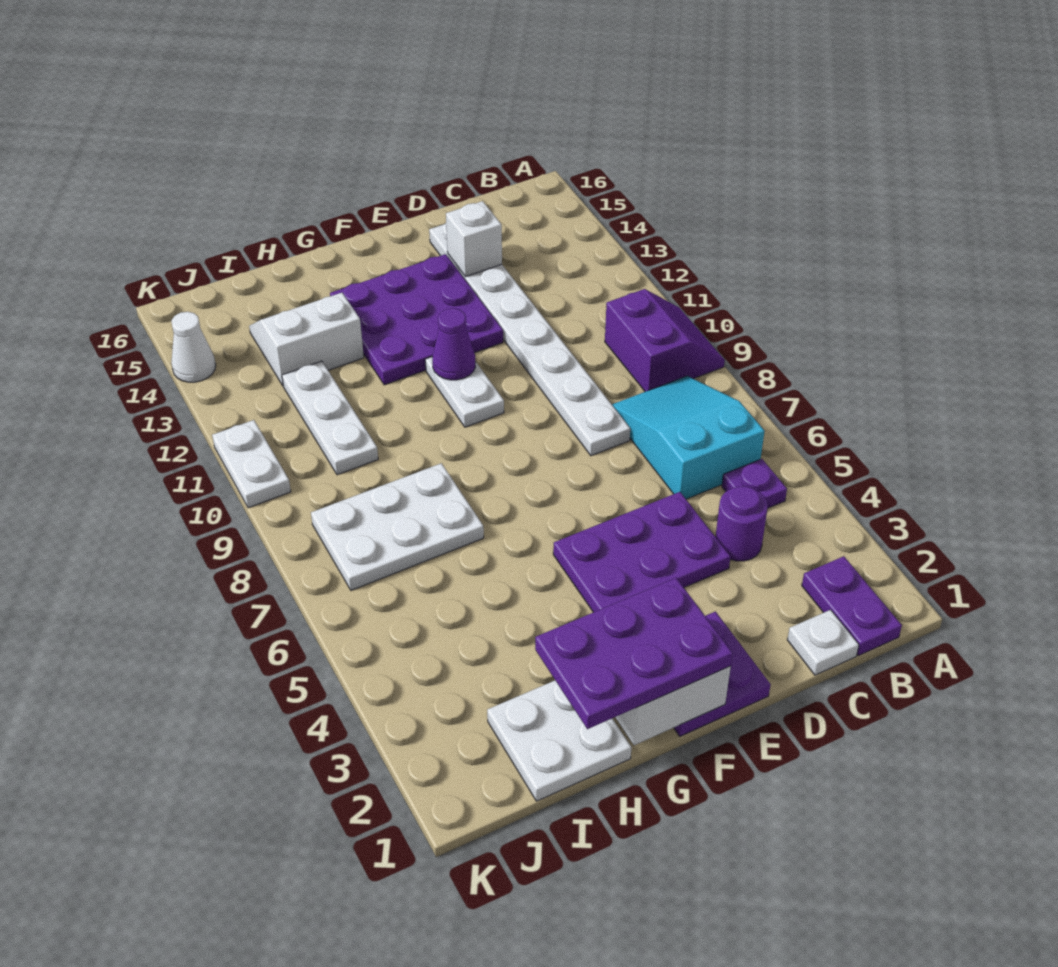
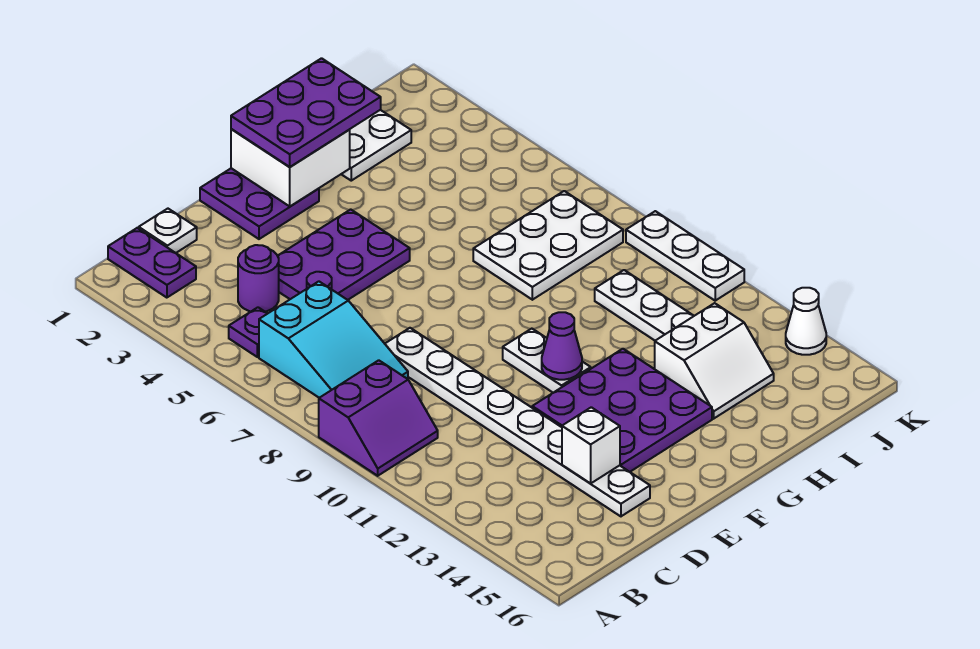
purple slope A9:B10 level 1 top B -> purple slope A9:B10 level 1 top 9
white plate K10:K11 level 1 -> white plate K9:K11 level 1

